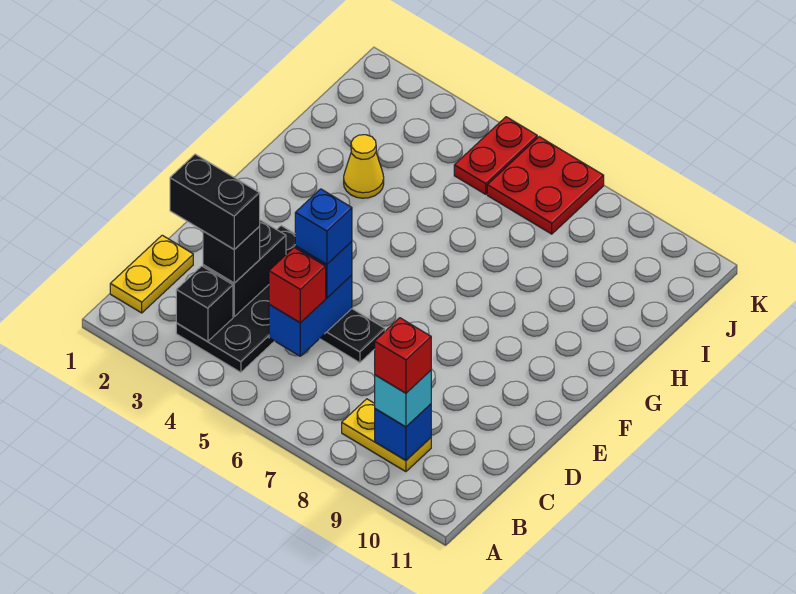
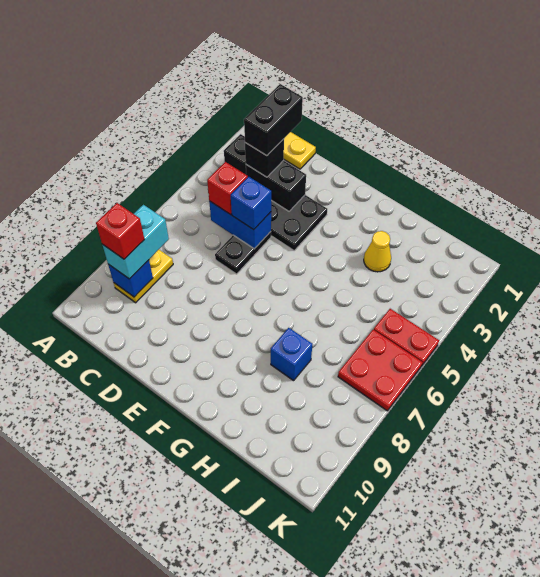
cyan brick B9 level 3 -> cyan brick B8:B9 level 3
blue brick D5 level 4 -> blue brick H8 level 1

